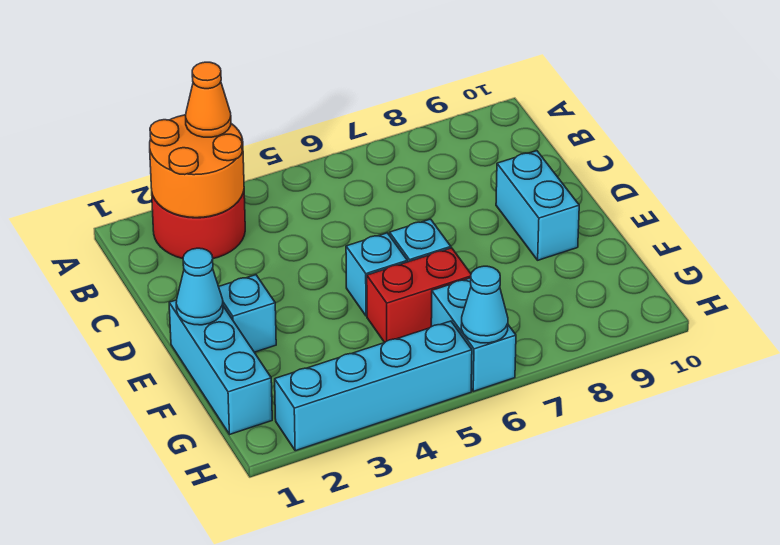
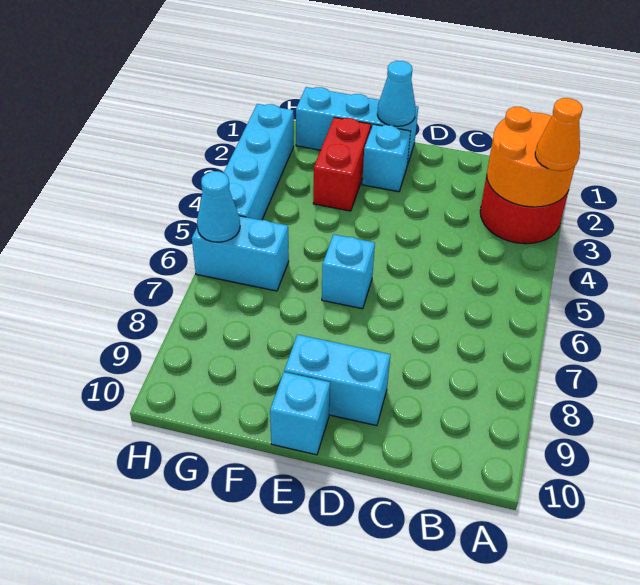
cyan brick E5 level 1 -> cyan brick E10 level 1
red brick F5:F6 level 1 -> red brick F2:F3 level 1

